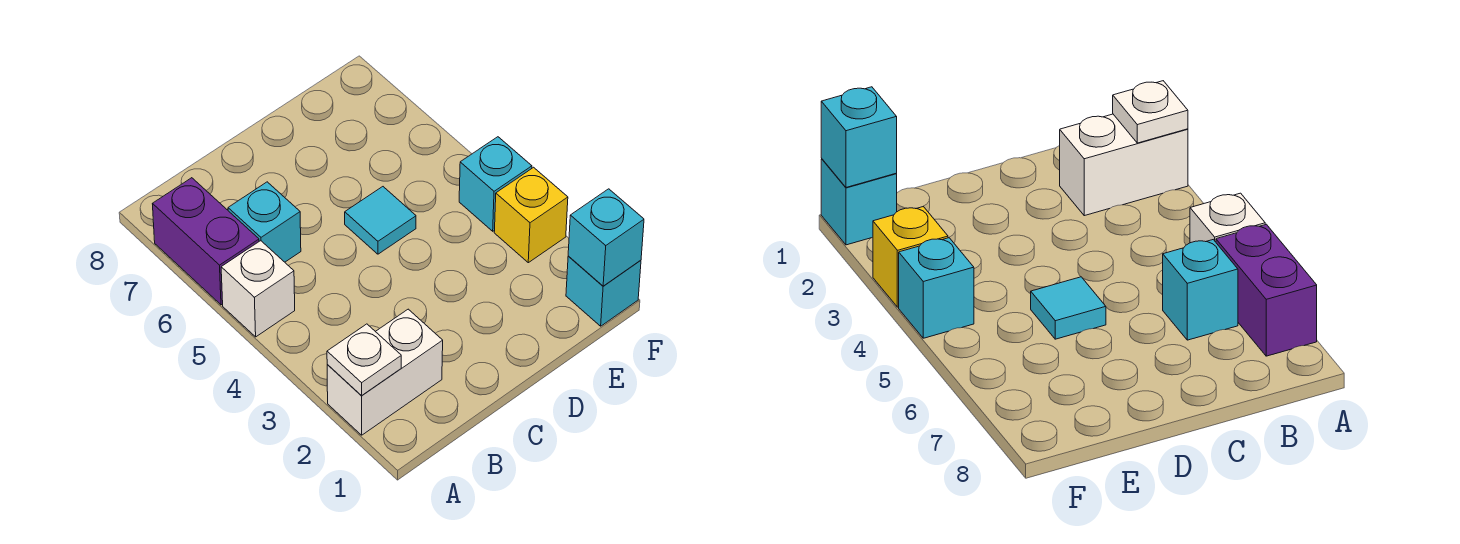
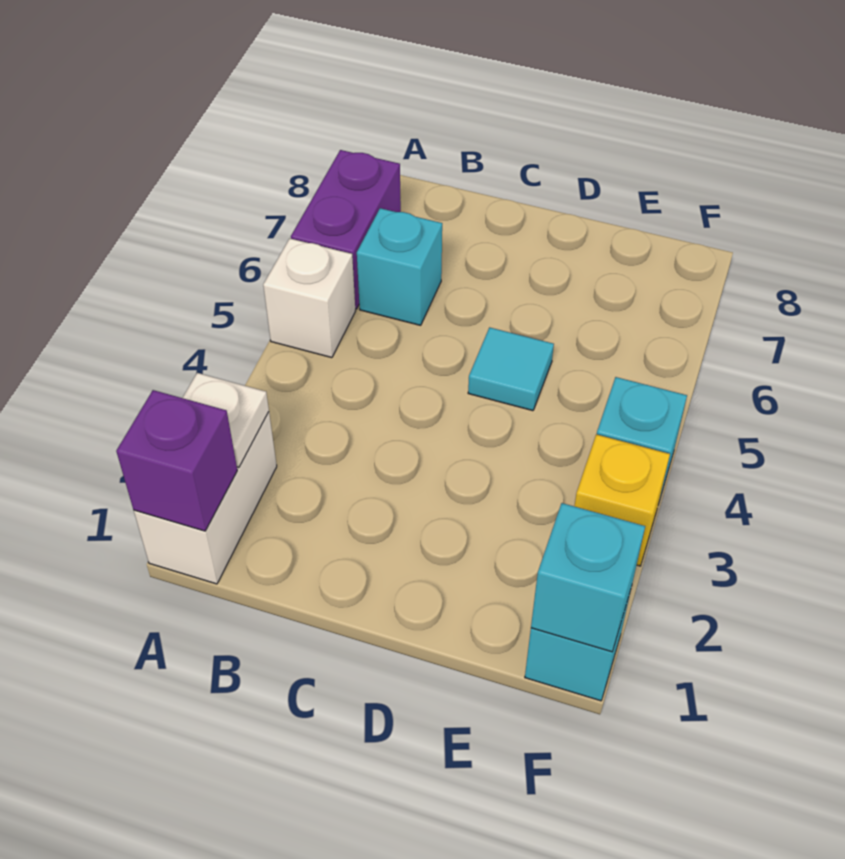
none -> purple brick A1 level 2
white brick A2:B2 level 1 -> white brick A1:A2 level 1

